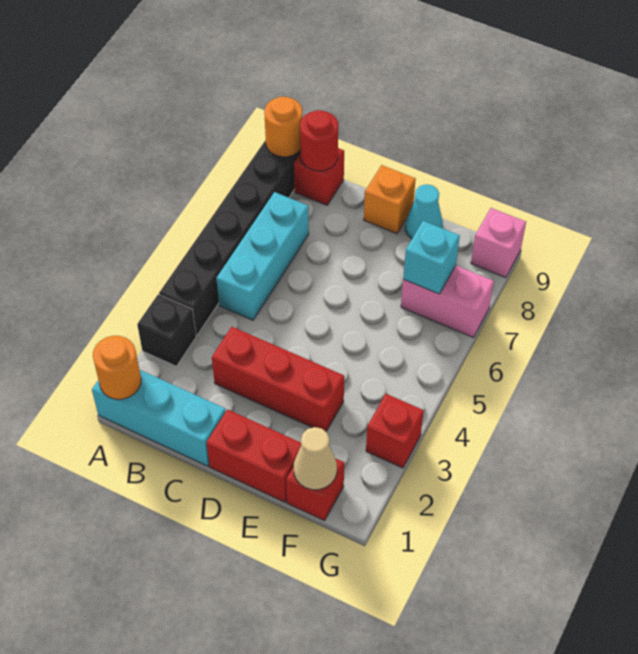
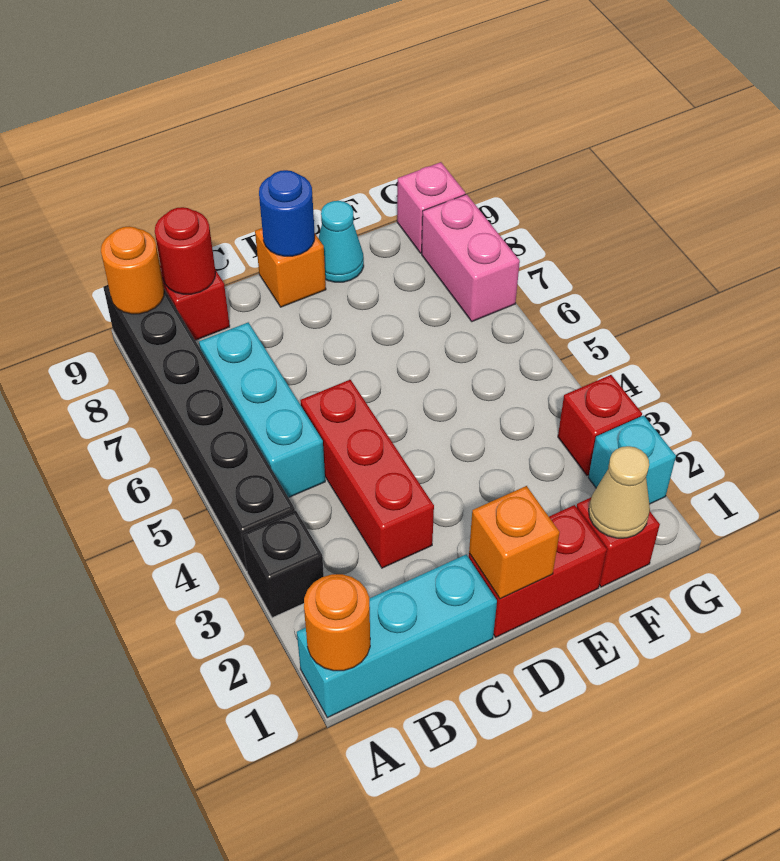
red brick C3:E3 level 1 -> red brick C3:C5 level 1
none -> orange brick D1 level 2
none -> blue round brick D9 level 2
pink brick F7:G7 level 1 -> pink brick G7:G8 level 1
cyan brick F7 level 2 -> cyan brick G2 level 1

